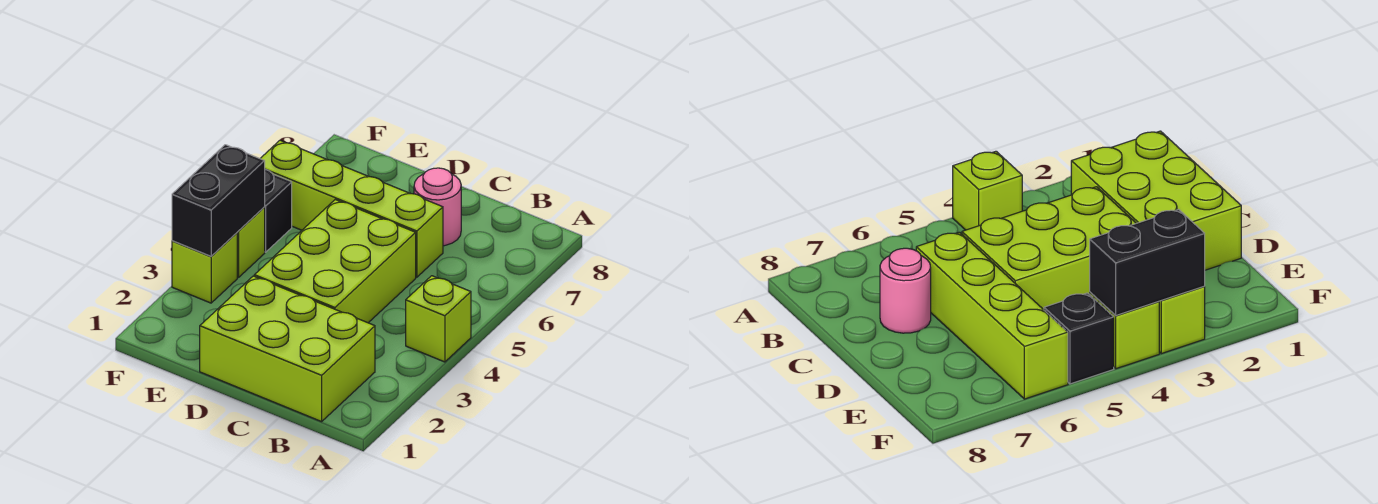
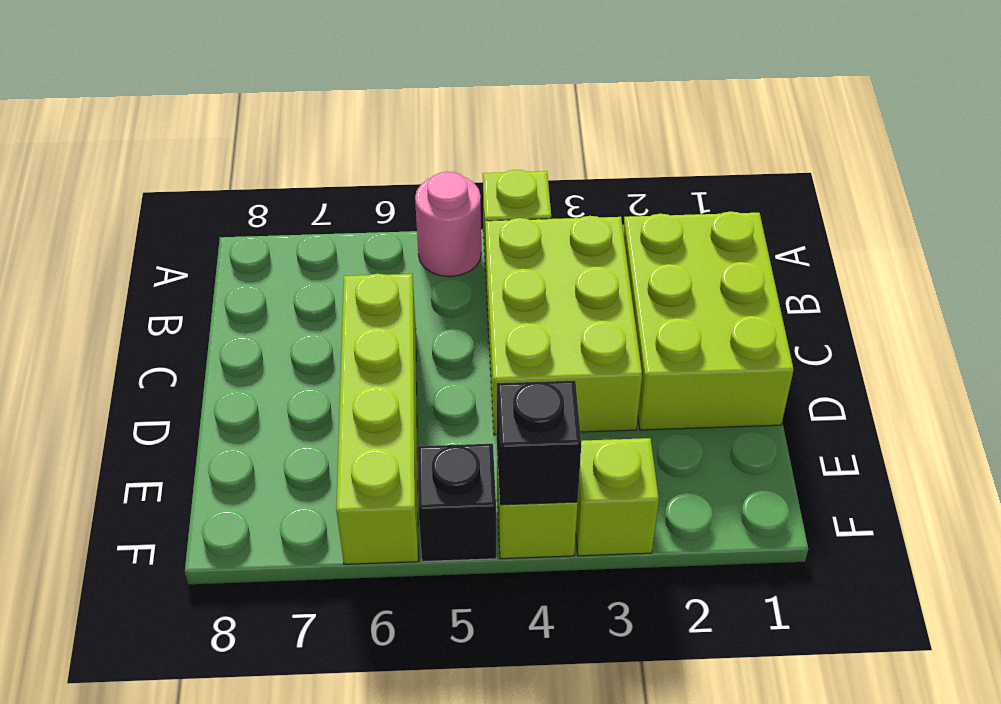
lime brick C3:D5 level 1 -> lime brick B3:D4 level 1
pink round brick C7 level 1 -> pink round brick A5 level 1
black brick F3:F4 level 2 -> black brick F4 level 2

